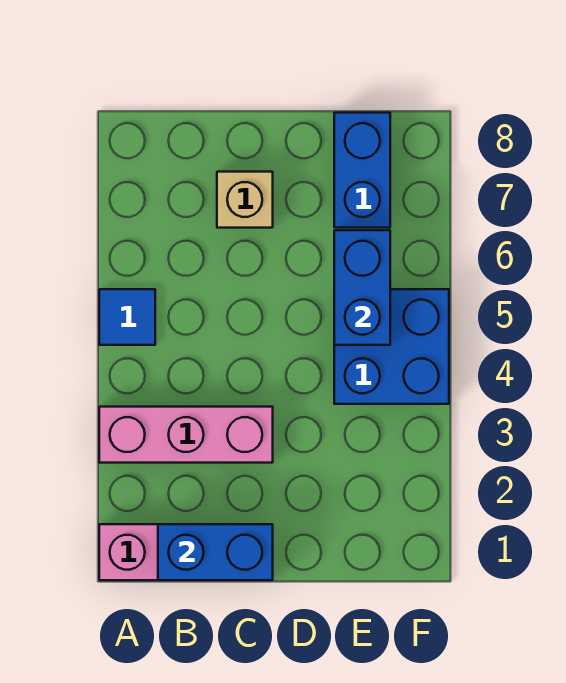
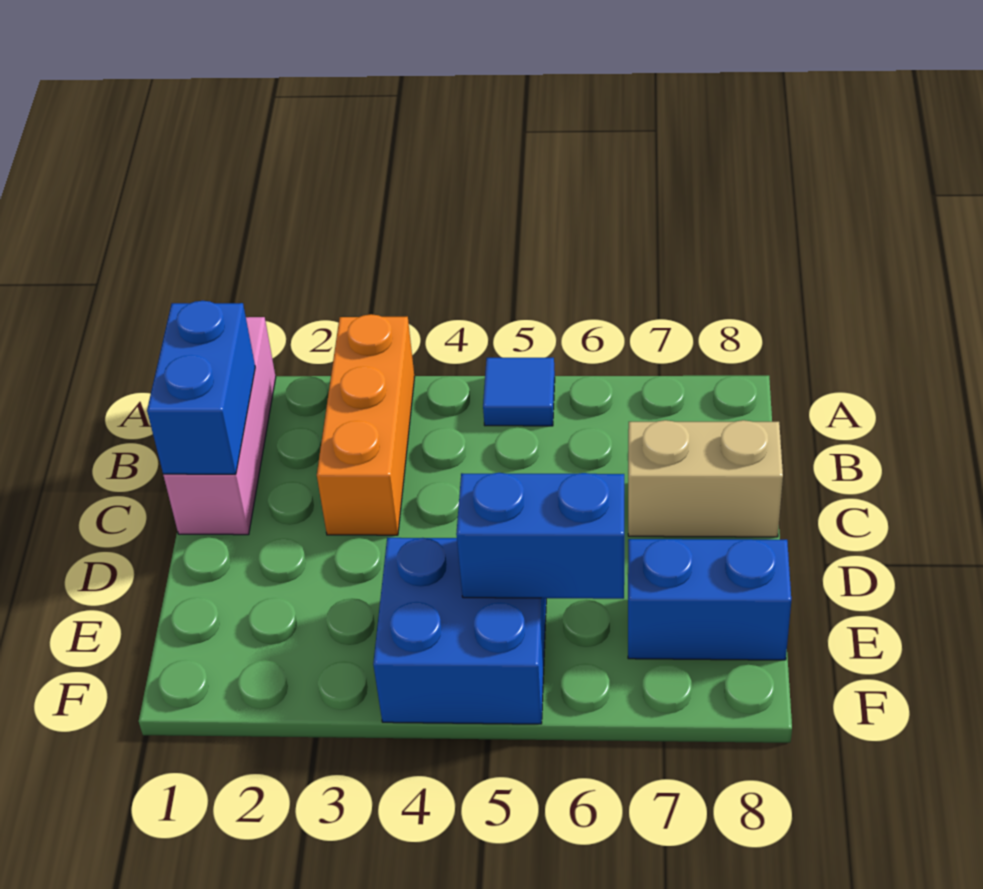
pink brick A3:C3 level 1 -> orange brick A3:C3 level 1
tan brick C7 level 1 -> tan brick C7:C8 level 1

